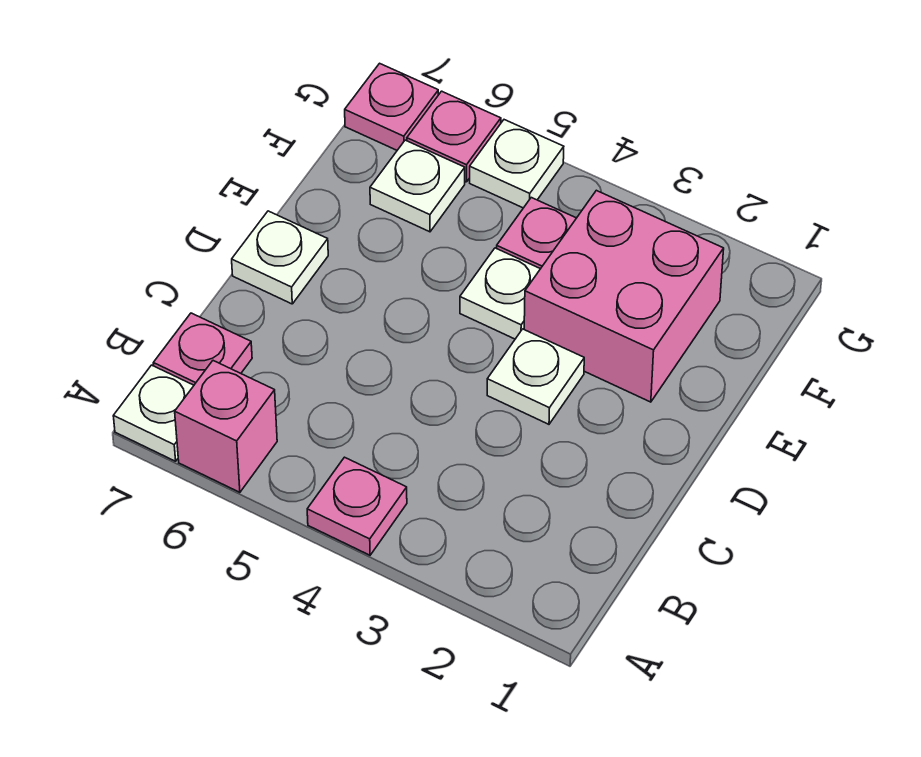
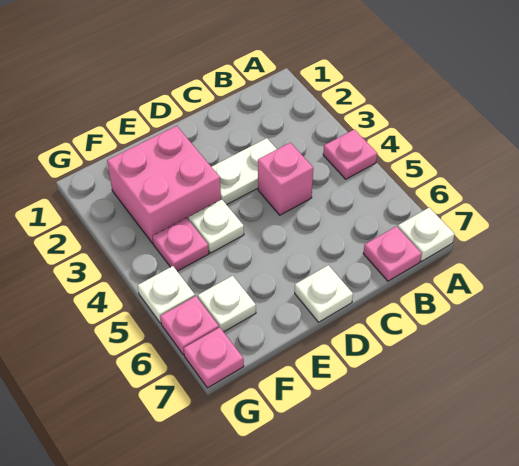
pink brick A6 level 1 -> pink brick C4 level 1
white plate D3 level 1 -> white plate C3:D3 level 1

